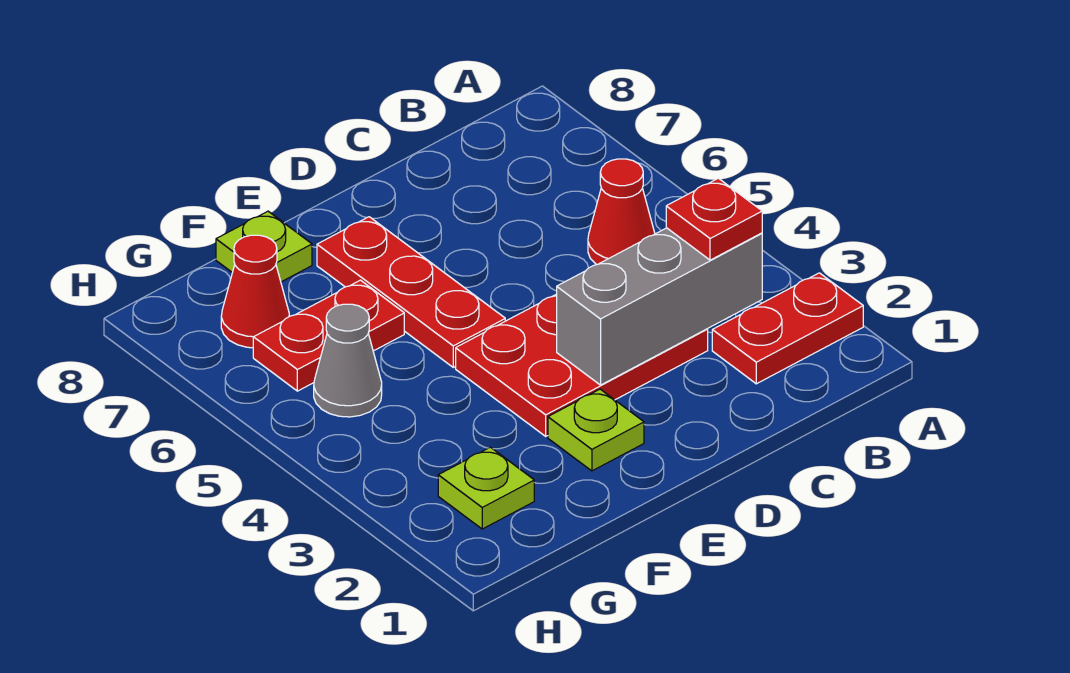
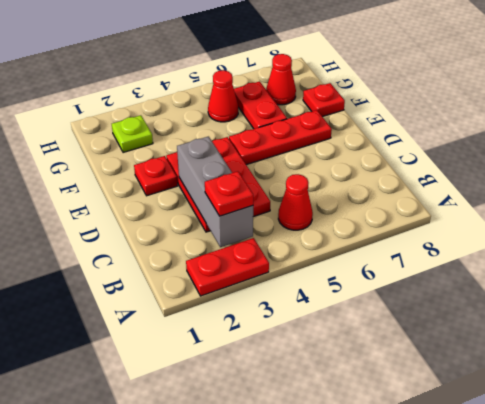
red plate A2:B2 level 1 -> red plate A2:A3 level 1
lime plate E2 level 1 -> red plate E2 level 1
lime plate F8 level 1 -> red plate F8 level 1
grey cone G5 level 1 -> red cone G5 level 1

